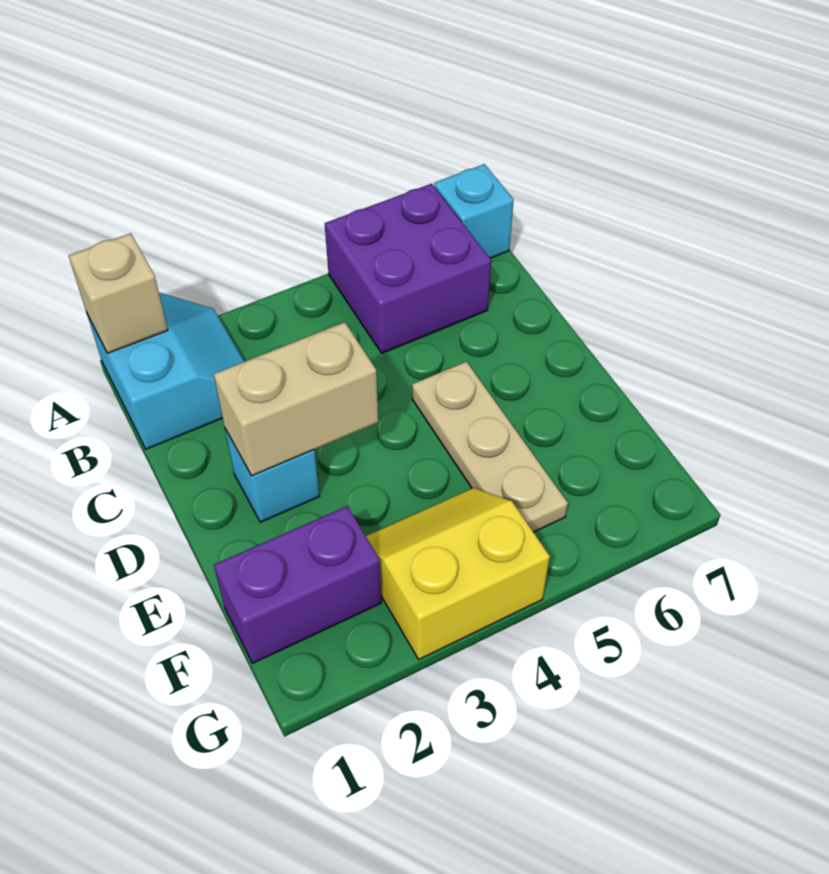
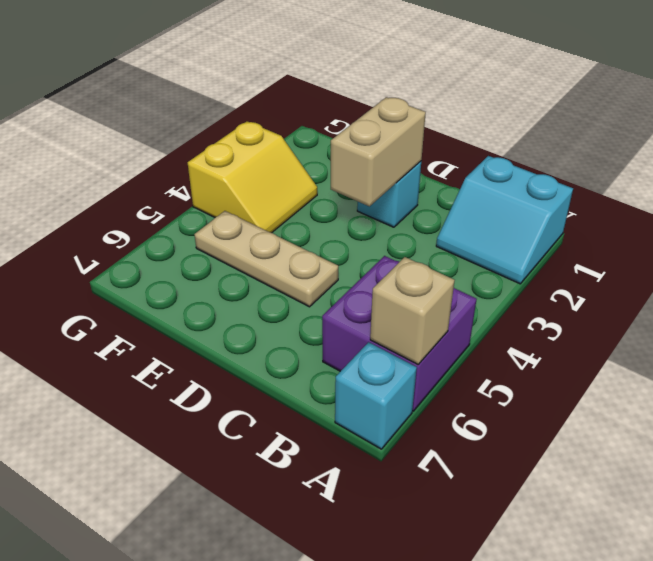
tan brick A1 level 2 -> tan brick A6 level 2
purple brick F1:F2 level 1 -> none

